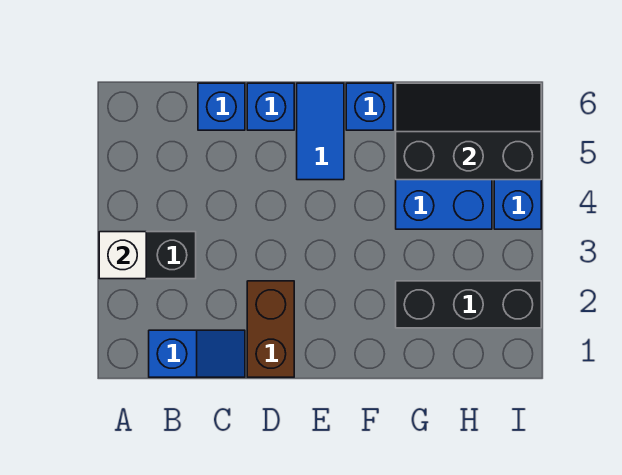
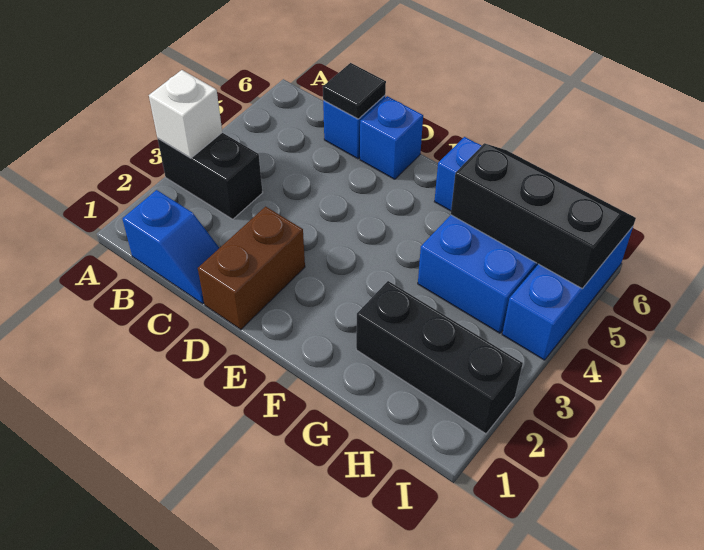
none -> black tile C6 level 2
blue tile E5:E6 level 1 -> none

